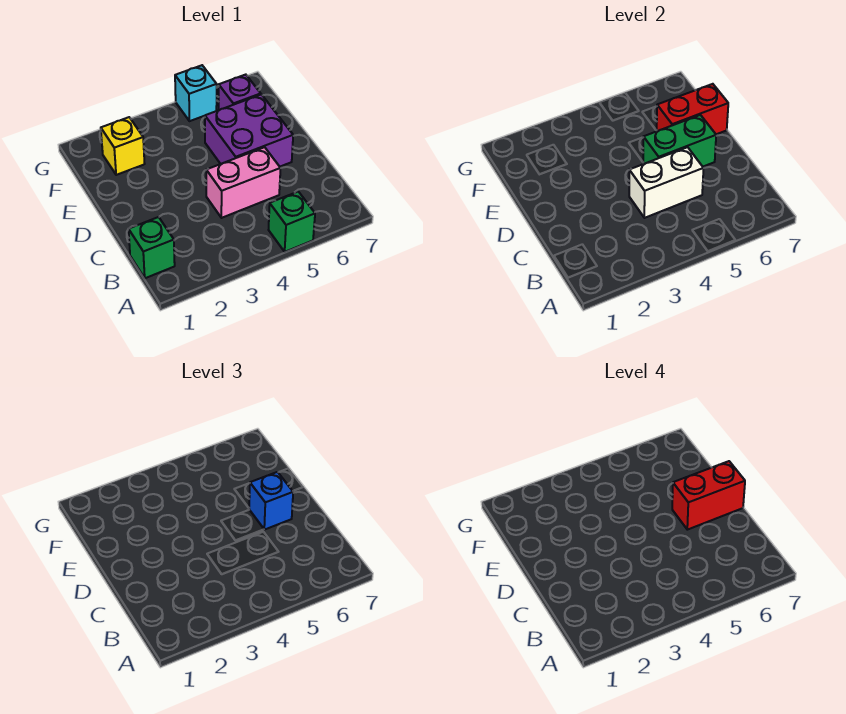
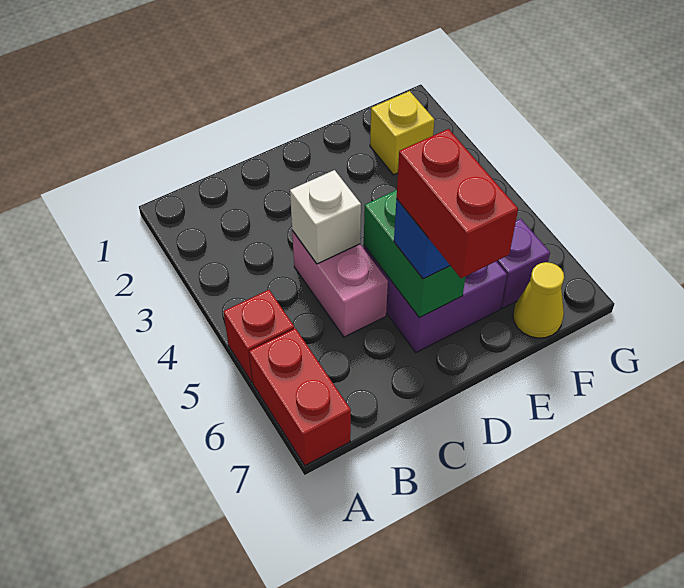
green brick A5 level 1 -> red brick A5 level 1
green brick B1 level 1 -> none
white brick C4:C5 level 2 -> white brick C4 level 2
red brick E6:E7 level 2 -> red brick A6:A7 level 1
none -> yellow cone F7 level 1
cyan brick G5 level 1 -> none

